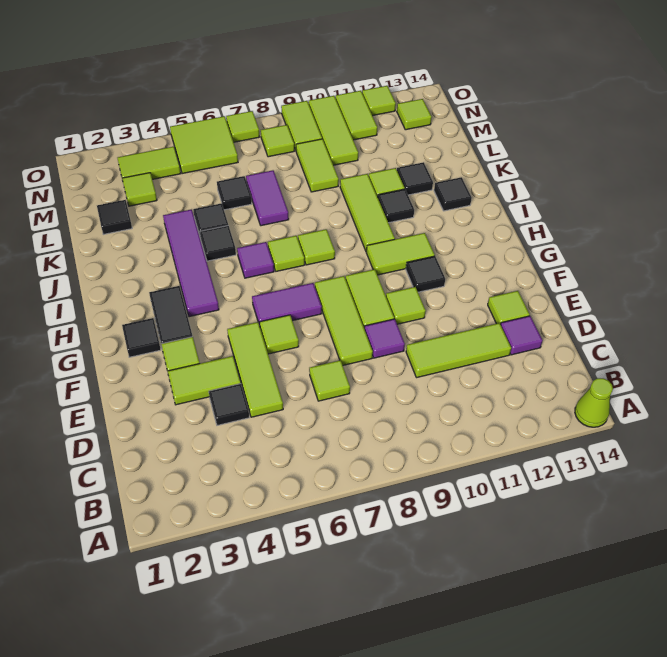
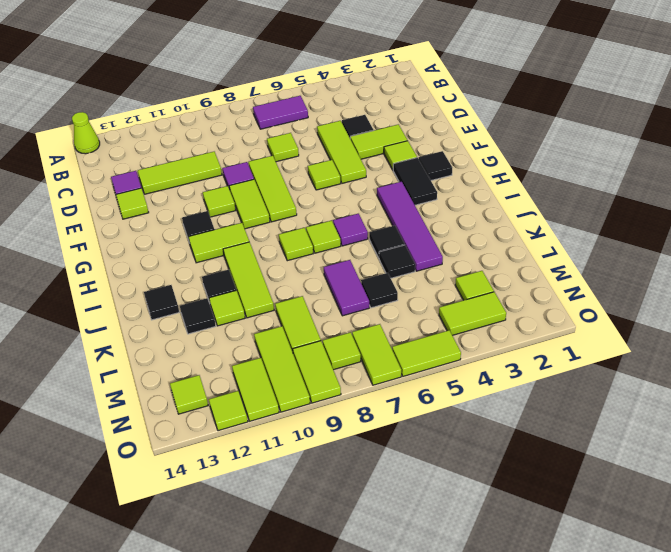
purple tile G6:G7 level 1 -> purple tile B6:B7 level 1
black tile L2 level 1 -> none
lime tile N5:O6 level 1 -> lime tile O5:O6 level 1
lime tile O7 level 1 -> lime tile N7:O7 level 1

